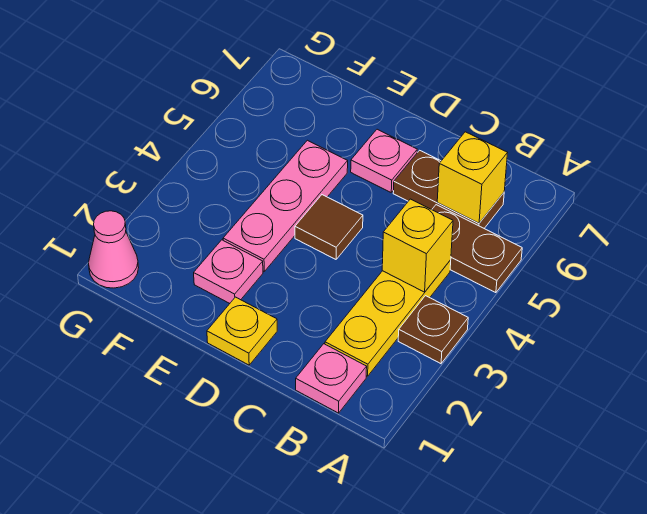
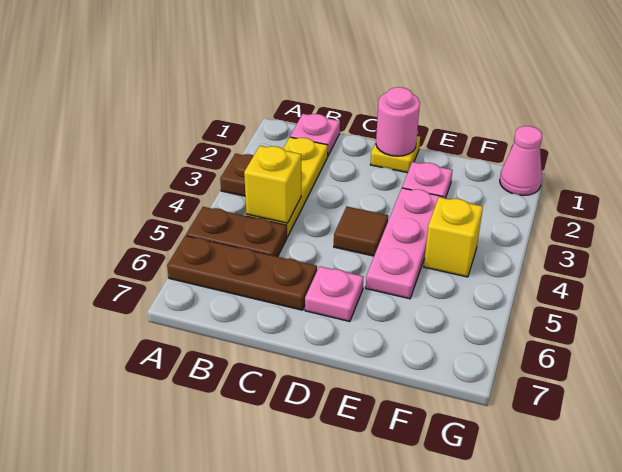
brown plate B6:C6 level 1 -> brown plate A6:C6 level 1
yellow brick B6 level 2 -> yellow brick F4 level 1
none -> pink round brick D1 level 2

